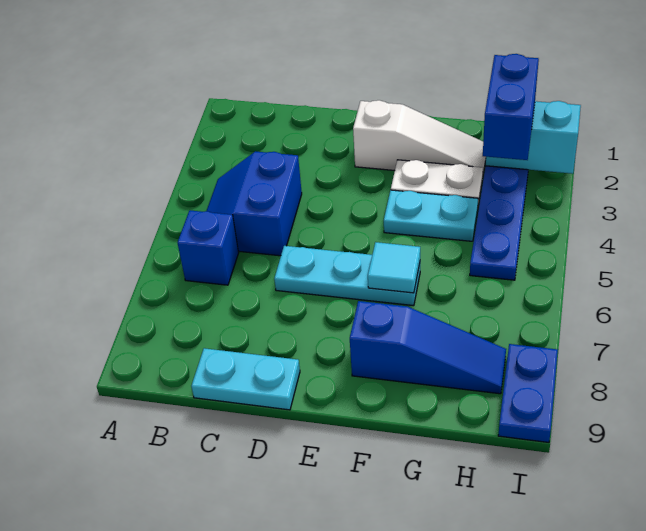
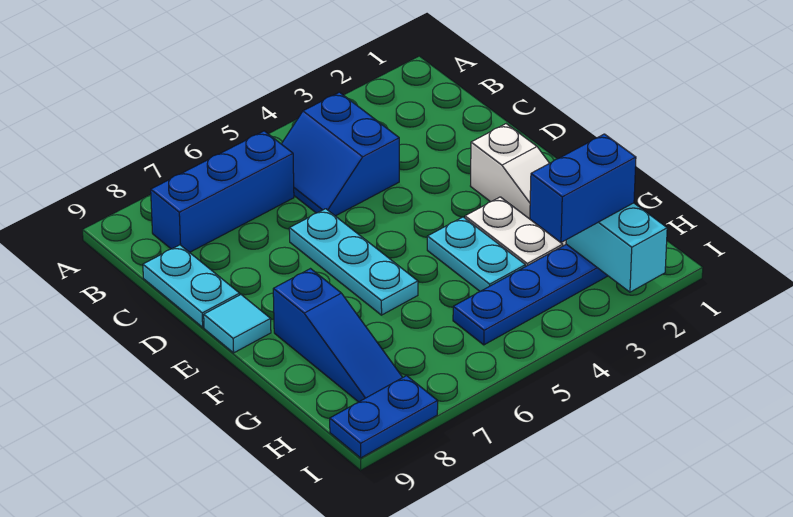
blue slope B4:C5 level 1 top C -> blue slope B4:C5 level 1 top 4
blue brick B6 level 1 -> blue brick B6:B8 level 1
cyan tile F6 level 2 -> cyan tile E9 level 1

